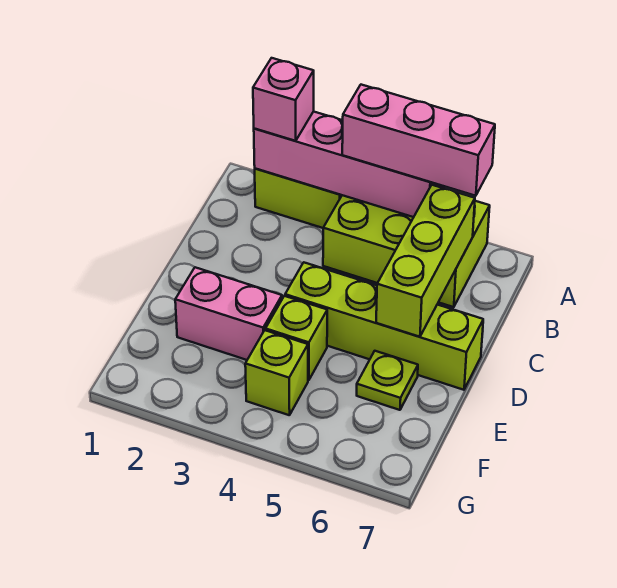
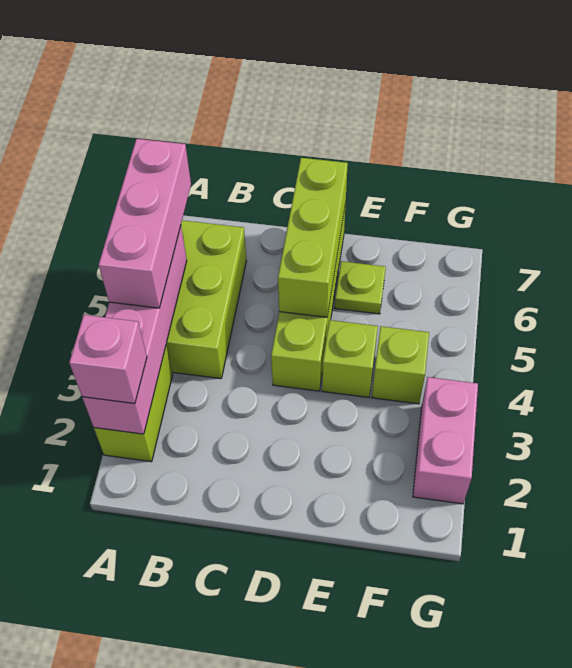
lime brick B6:D6 level 2 -> lime brick D5:D7 level 2
pink brick E2:E3 level 1 -> pink brick G2:G3 level 1

